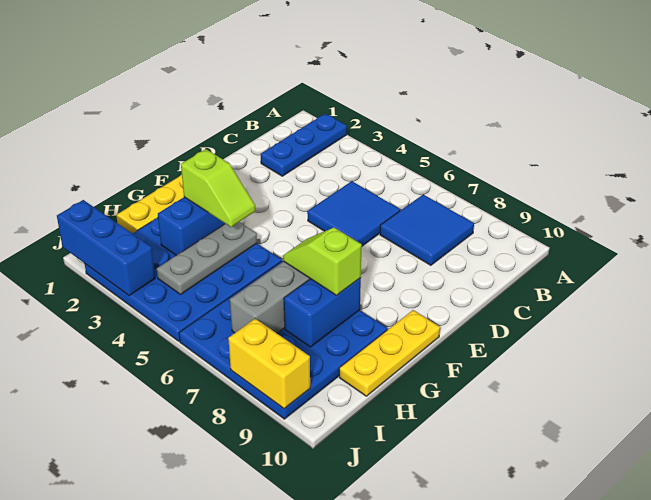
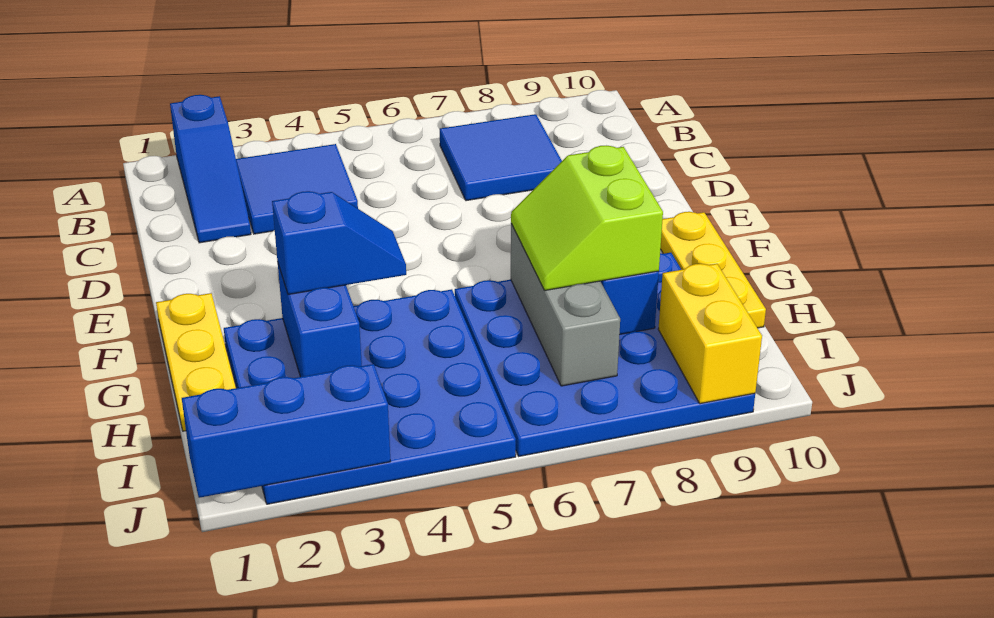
blue plate A2:C2 level 1 -> blue slope A2:C2 level 1 top A
blue tile C5:D6 level 1 -> blue tile B3:C4 level 1
lime slope G3:G4 level 3 top 3 -> blue slope G3:G4 level 3 top 3
grey plate G4:I4 level 2 -> none
lime slope G7:G8 level 3 top 8 -> lime slope G7:H8 level 3 top 8
yellow brick J8:J9 level 2 -> yellow brick I9:J9 level 2

